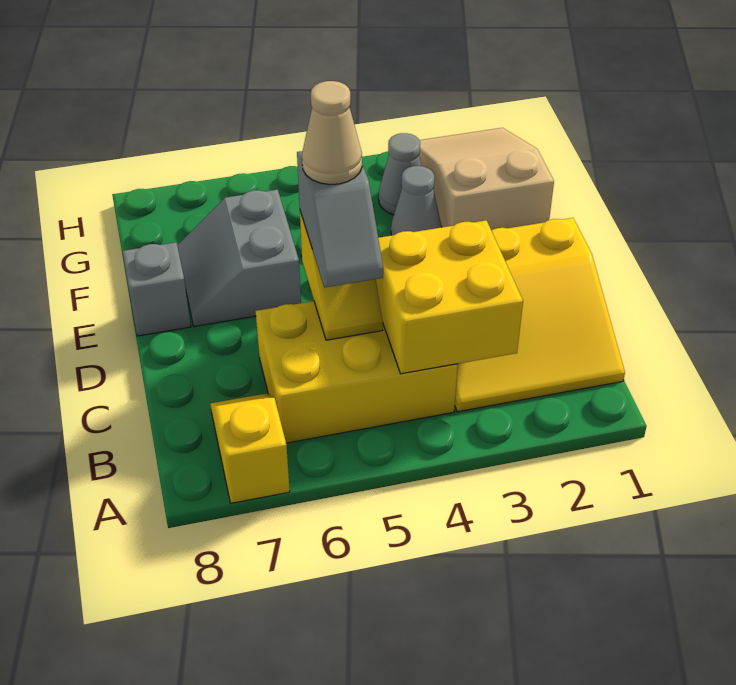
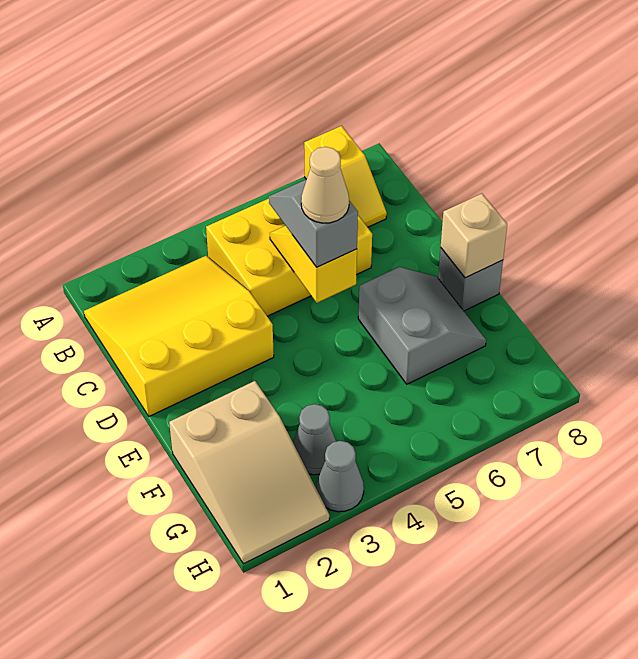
yellow brick B3:C4 level 2 -> none
none -> tan brick E8 level 2
grey cone F3 level 1 -> grey cone H3 level 1

